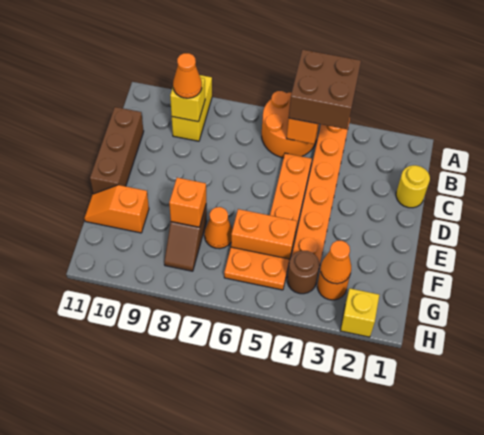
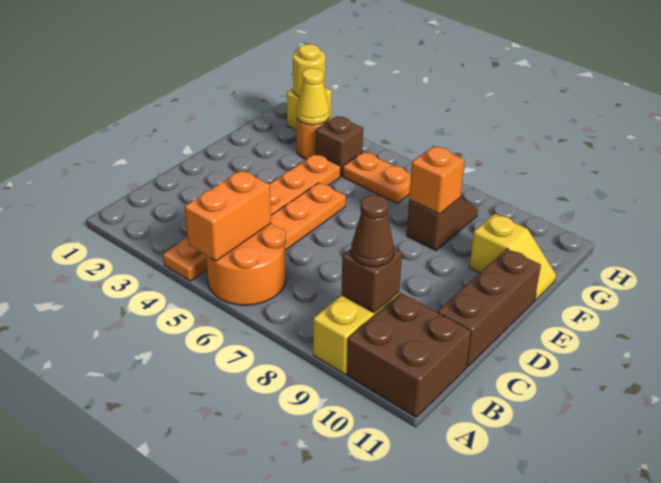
brown brick A4:B5 level 3 -> brown brick A10:B11 level 1
yellow brick B9 level 2 -> brown brick B9 level 2
orange cone B9 level 3 -> brown cone B9 level 3
yellow round brick C1 level 1 -> yellow round brick H2 level 2
orange brick F5:F6 level 1 -> none
orange cone F7 level 1 -> none
orange slope F10:F11 level 1 top 10 -> yellow slope F10:F11 level 1 top 10
orange cone G3 level 2 -> yellow cone G3 level 2
brown round brick G4 level 1 -> brown brick G4 level 1

